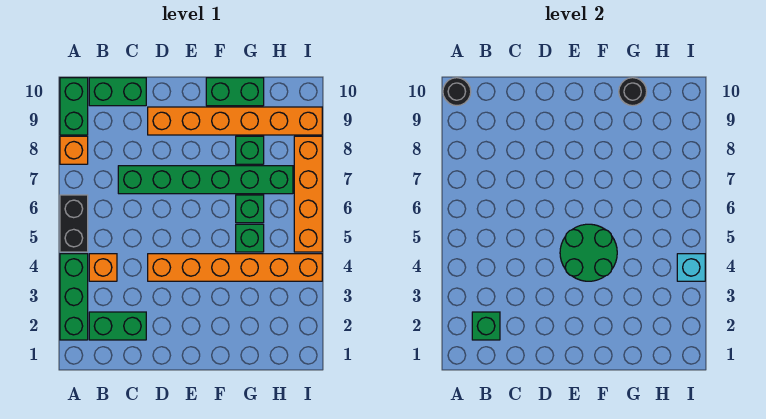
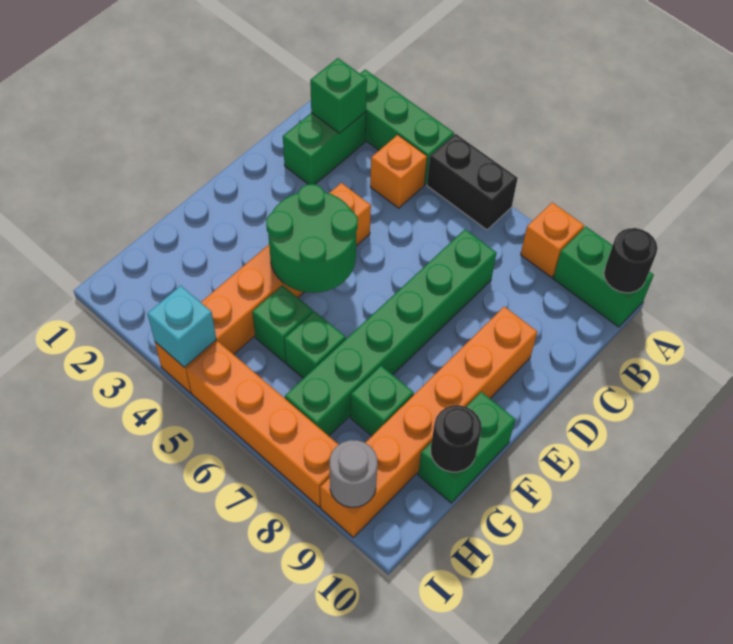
green brick B10:C10 level 1 -> none
none -> grey round brick I9 level 2

